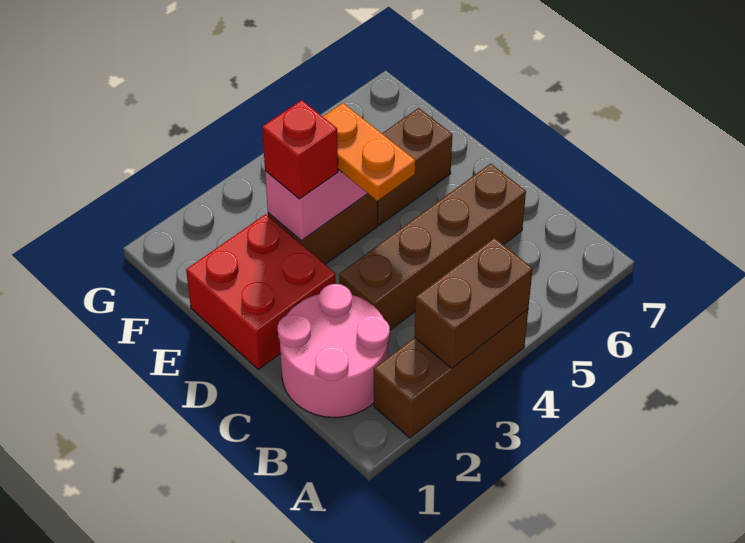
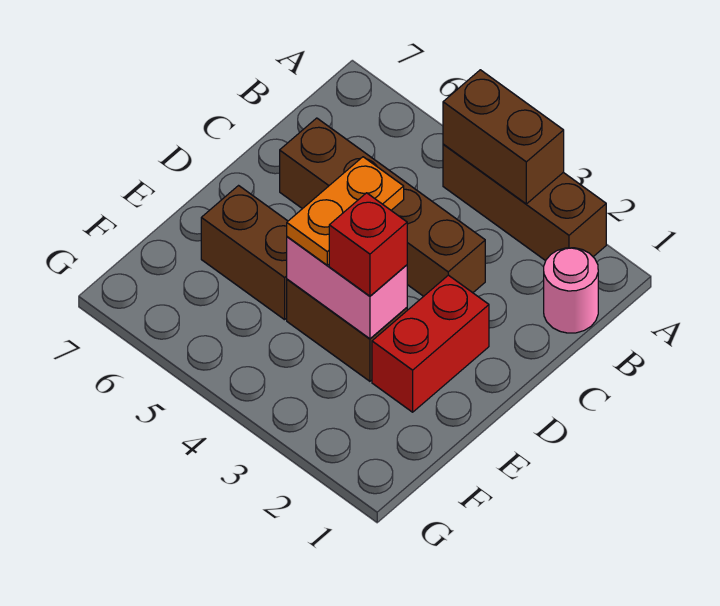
pink round brick B1:C2 level 1 -> pink round brick B1 level 1
red brick D1:E2 level 1 -> red brick D2:E2 level 1

